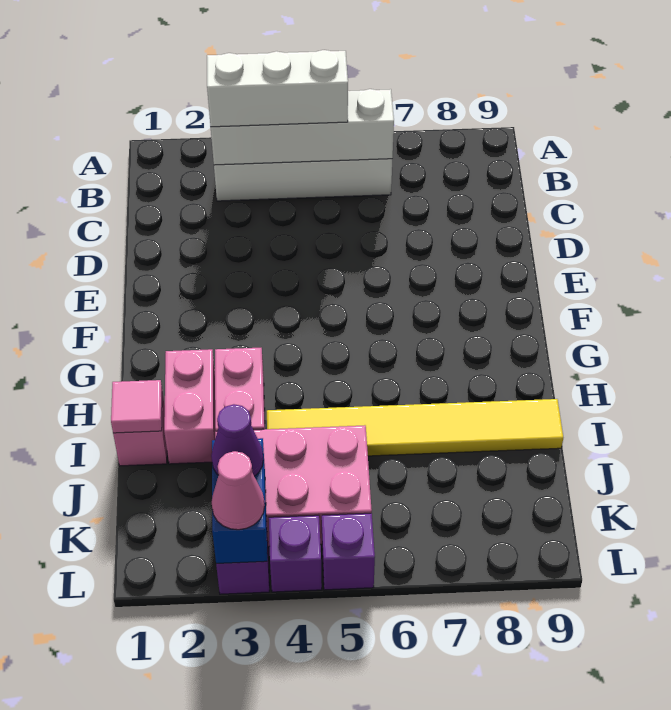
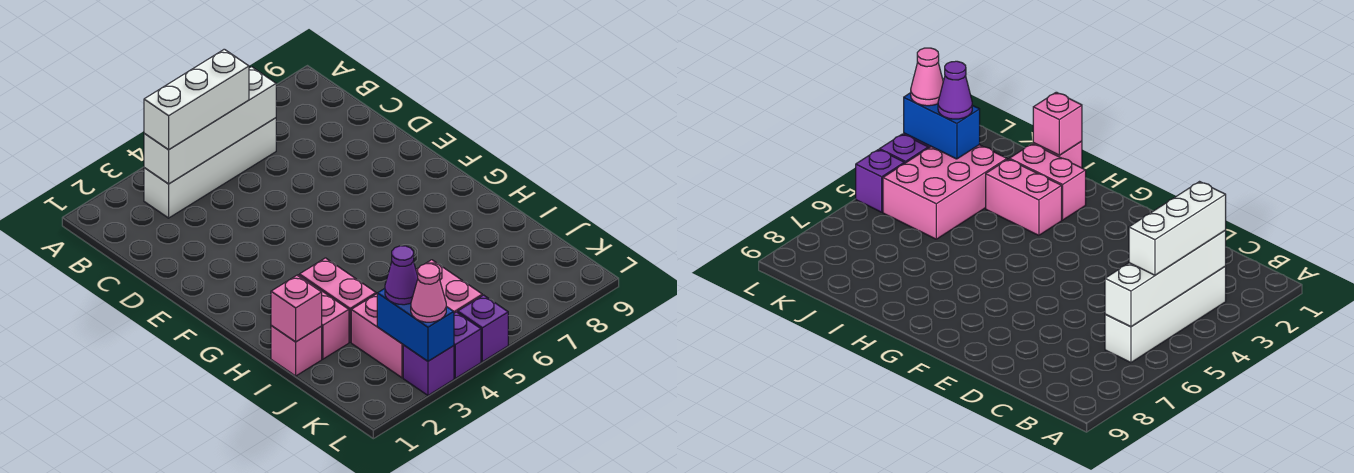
pink tile I1 level 2 -> pink brick I1 level 2
yellow tile I4:I9 level 1 -> none

